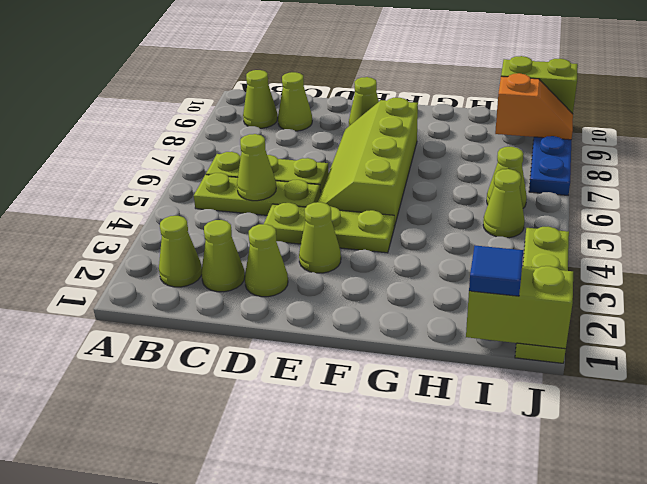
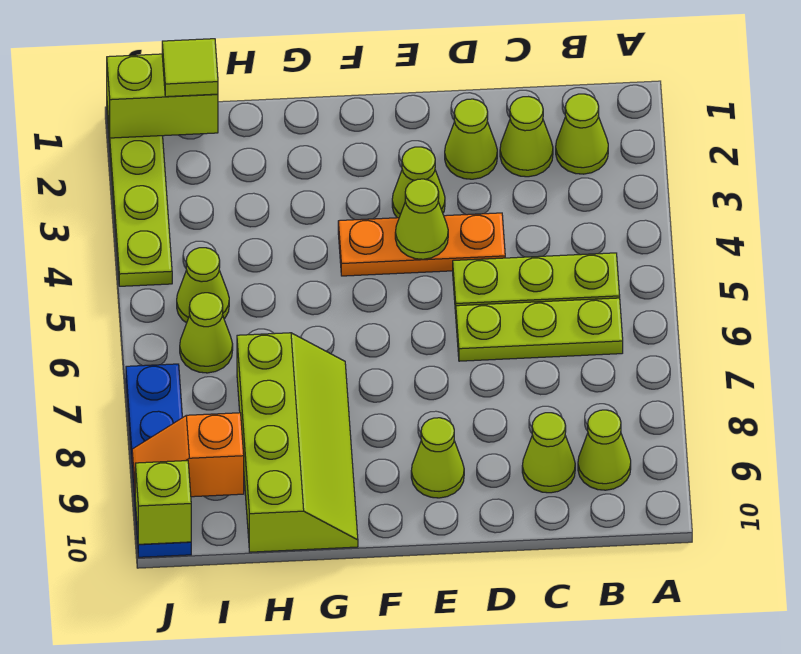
lime cone C5 level 2 -> lime cone E4 level 2
lime plate D4:F4 level 1 -> orange plate D4:F4 level 1
lime slope E5:F8 level 1 top F -> lime slope G7:H10 level 1 top H
blue tile I1 level 3 -> lime tile I1 level 3
lime brick I10:J10 level 2 -> lime brick J10 level 2

